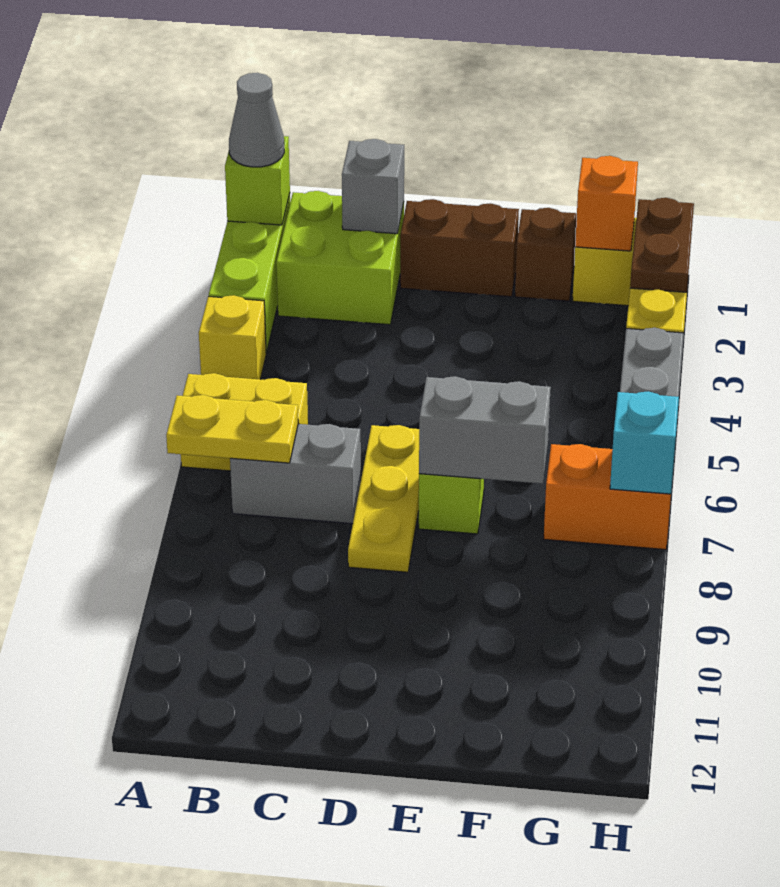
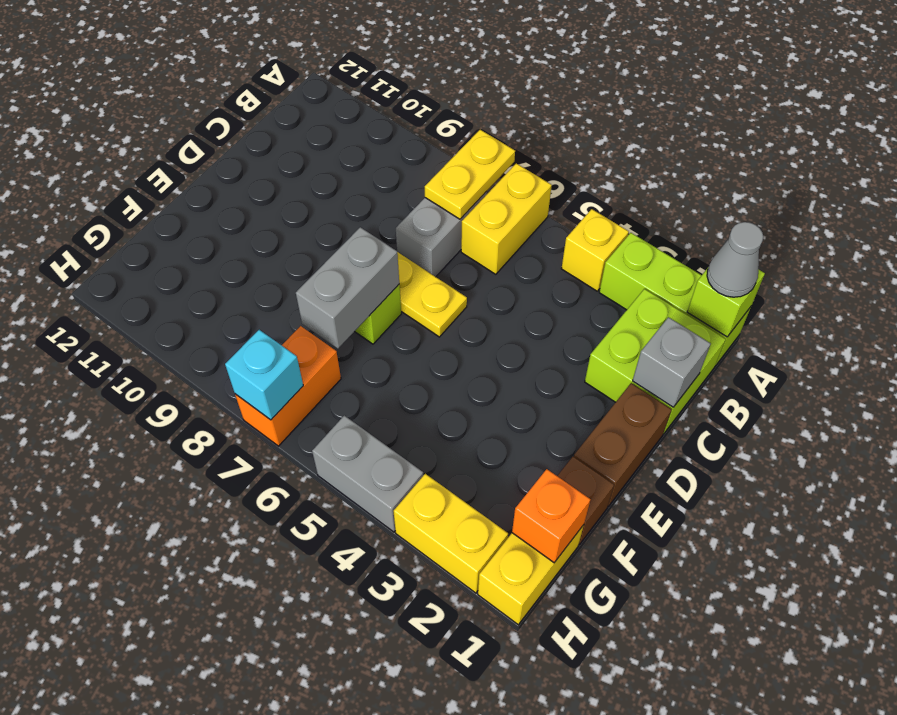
brown plate H1:H2 level 2 -> none

